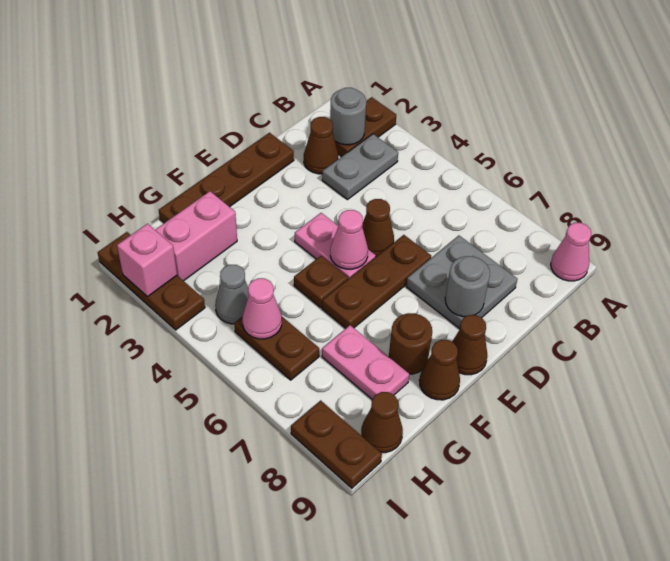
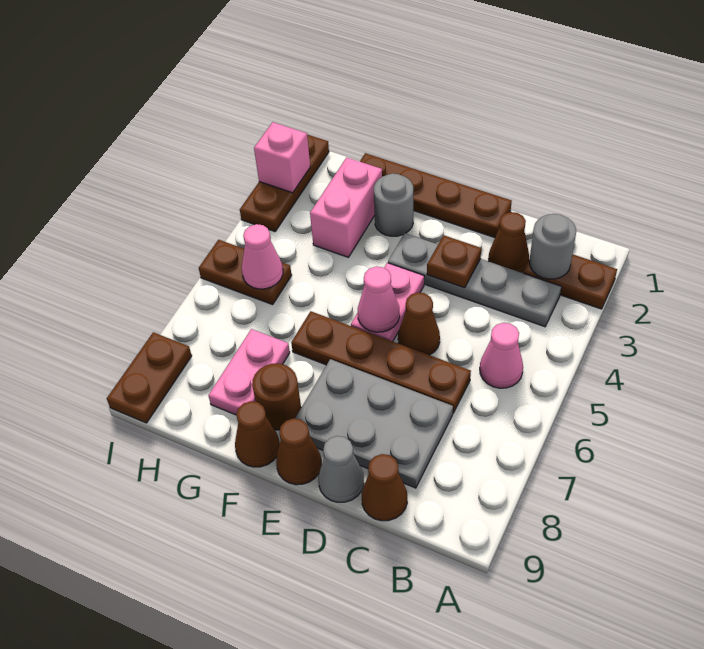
pink cone A9 level 1 -> pink cone B5 level 1
grey plate B3:C3 level 1 -> grey plate B3:E3 level 1
grey plate C7:D8 level 1 -> grey plate C7:E8 level 1
brown plate D6:F6 level 1 -> brown plate C6:F6 level 1
grey round brick D8 level 2 -> grey round brick F2 level 1
brown plate F5 level 1 -> brown plate D3 level 2
pink brick G2:H2 level 1 -> pink brick G2:G3 level 1
grey cone H4 level 1 -> grey cone D9 level 1
brown plate H5:H6 level 1 -> brown plate H5:I5 level 1
brown cone H9 level 1 -> brown cone C9 level 1

